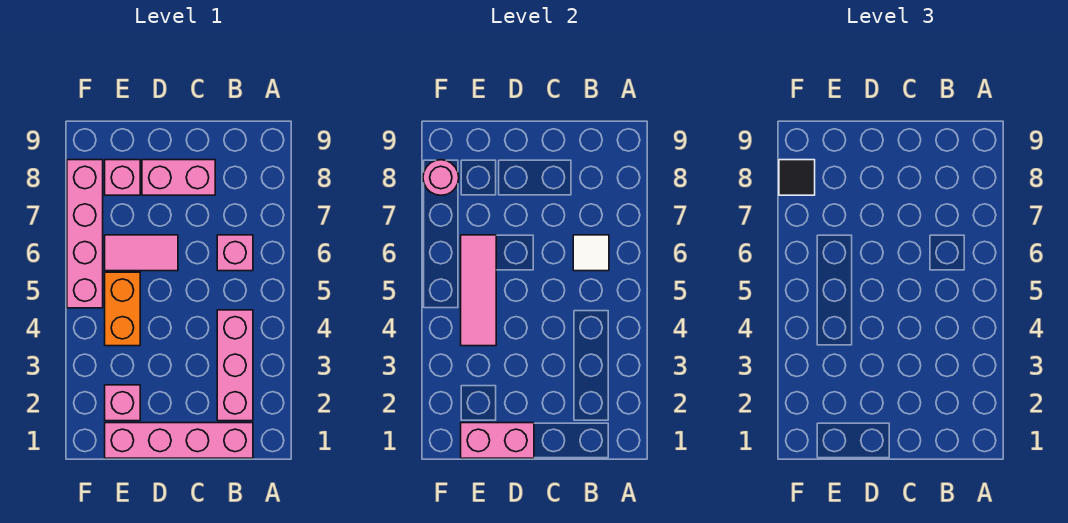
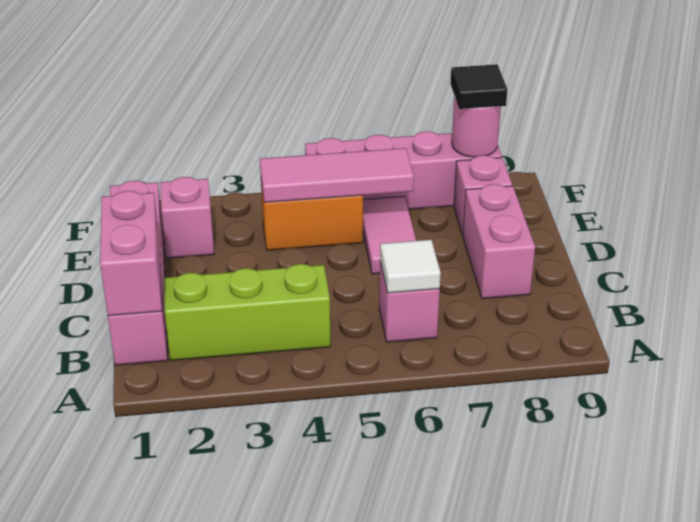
pink brick B2:B4 level 1 -> lime brick B2:B4 level 1
pink brick D1:E1 level 2 -> pink brick B1:C1 level 2

